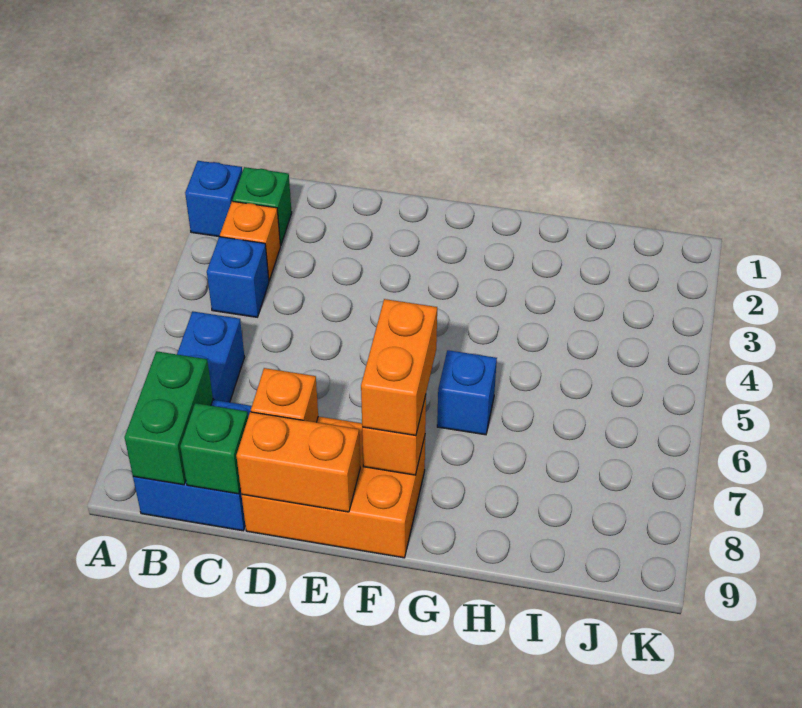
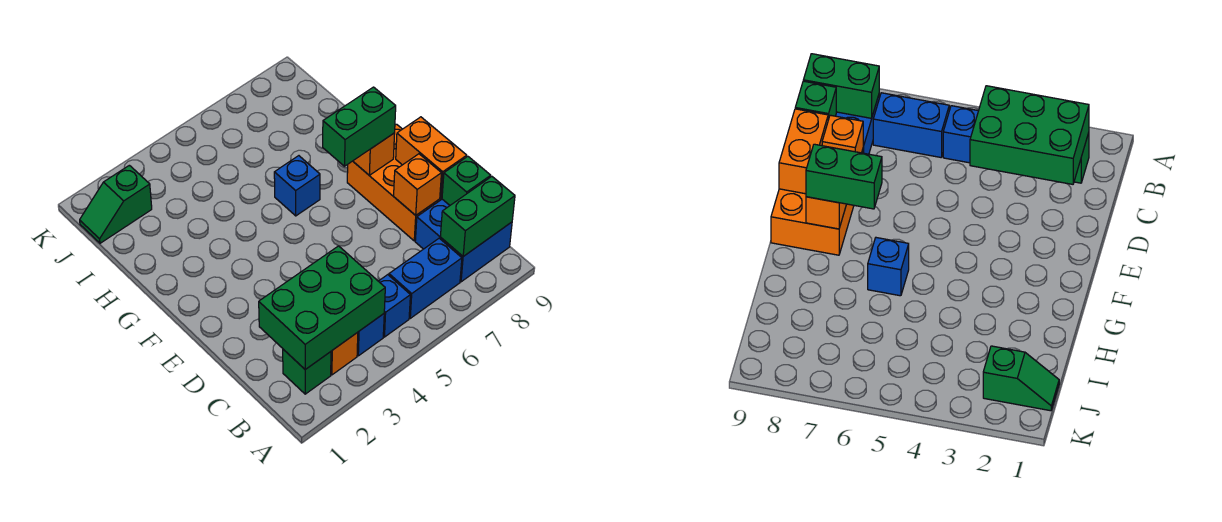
blue brick A2 level 1 -> blue brick B5 level 1
none -> green brick B2:C4 level 2
orange brick F7:F8 level 3 -> green brick F7:F8 level 3
none -> green slope J1:J2 level 1 top 2

